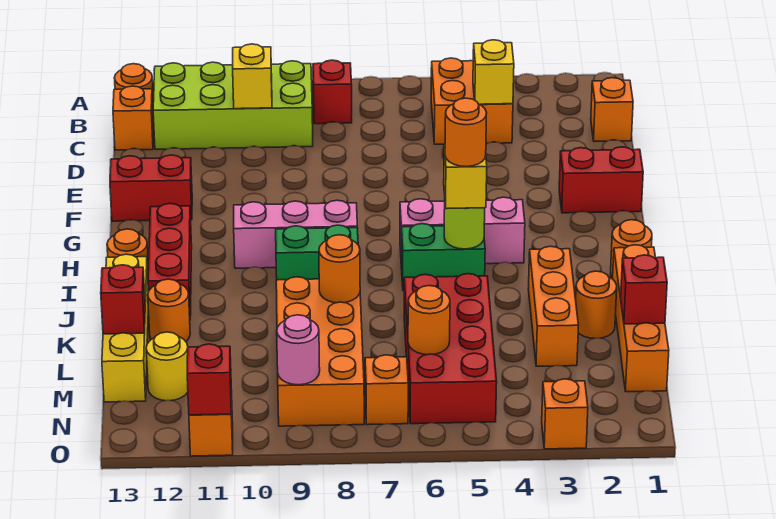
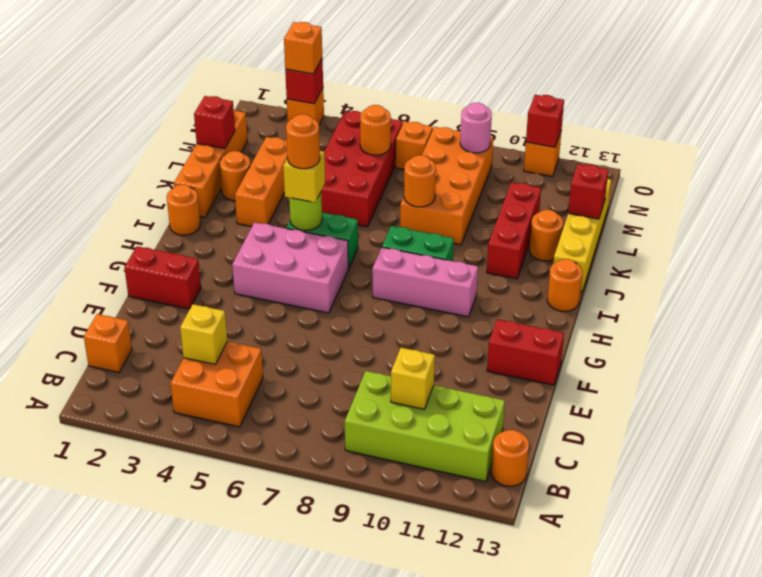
red brick B8 level 1 -> red brick O3 level 2
orange brick C13 level 1 -> orange brick O3 level 3
pink brick H4:H6 level 1 -> pink brick G4:H6 level 1
red brick H12:J12 level 1 -> red brick J11:L11 level 1
yellow round brick M12 level 1 -> none

